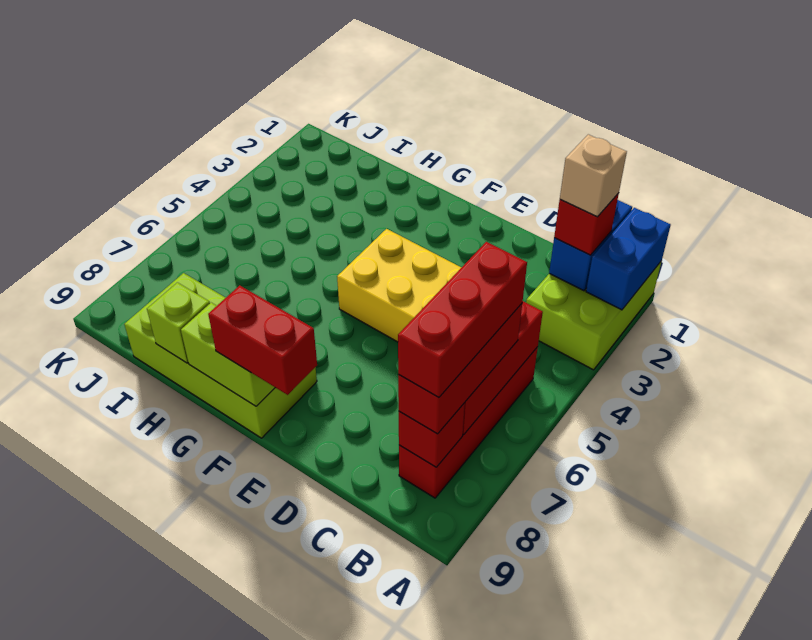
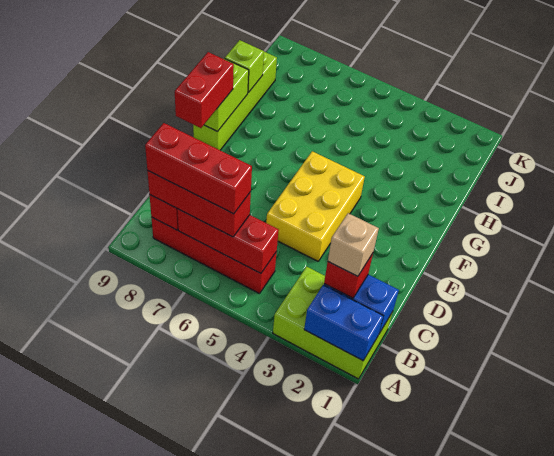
lime brick F8:I9 level 1 -> lime brick F9:I9 level 1

